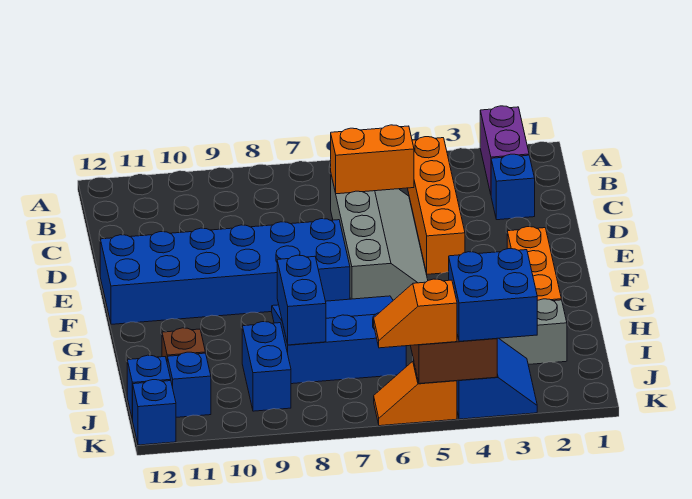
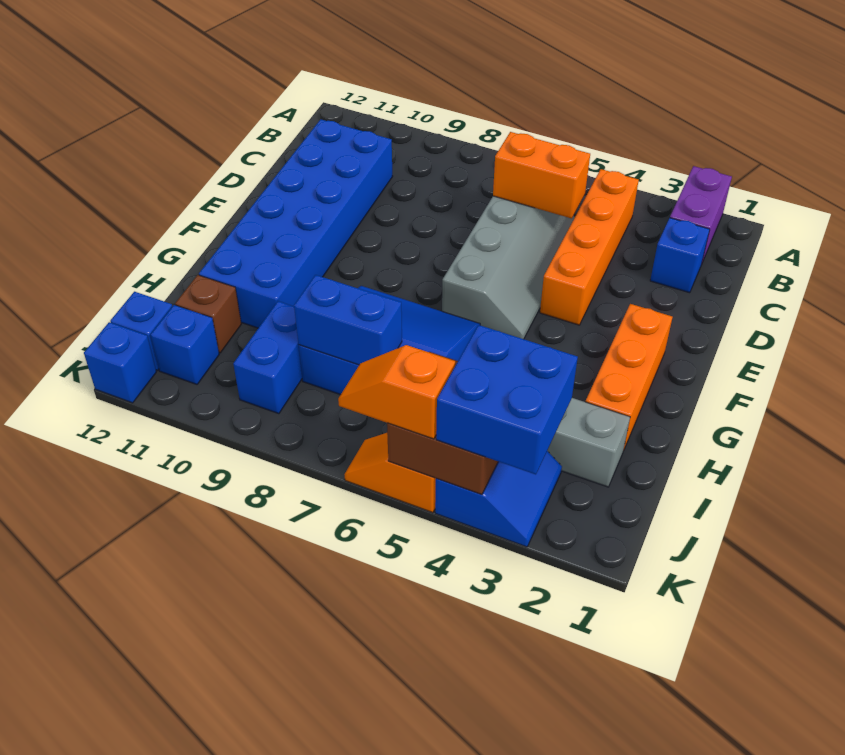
blue brick E7:F12 level 1 -> blue brick C10:H11 level 1
blue brick H8:I8 level 2 -> blue brick I7:I8 level 2

